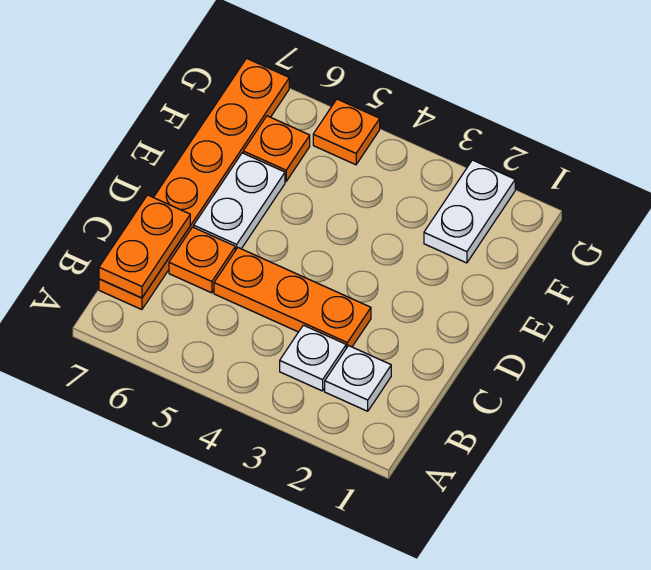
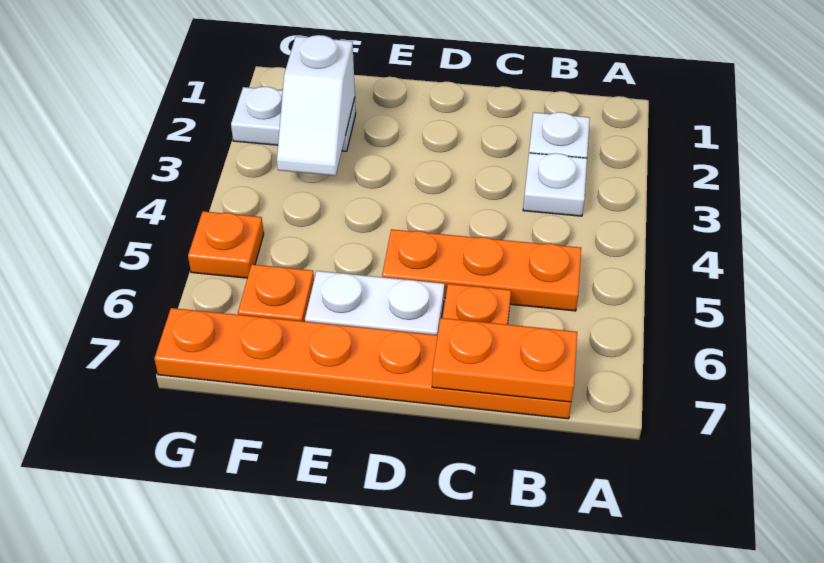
orange plate C3:C5 level 1 -> orange plate B5:D5 level 1
none -> white slope F2:F3 level 2 top 2

